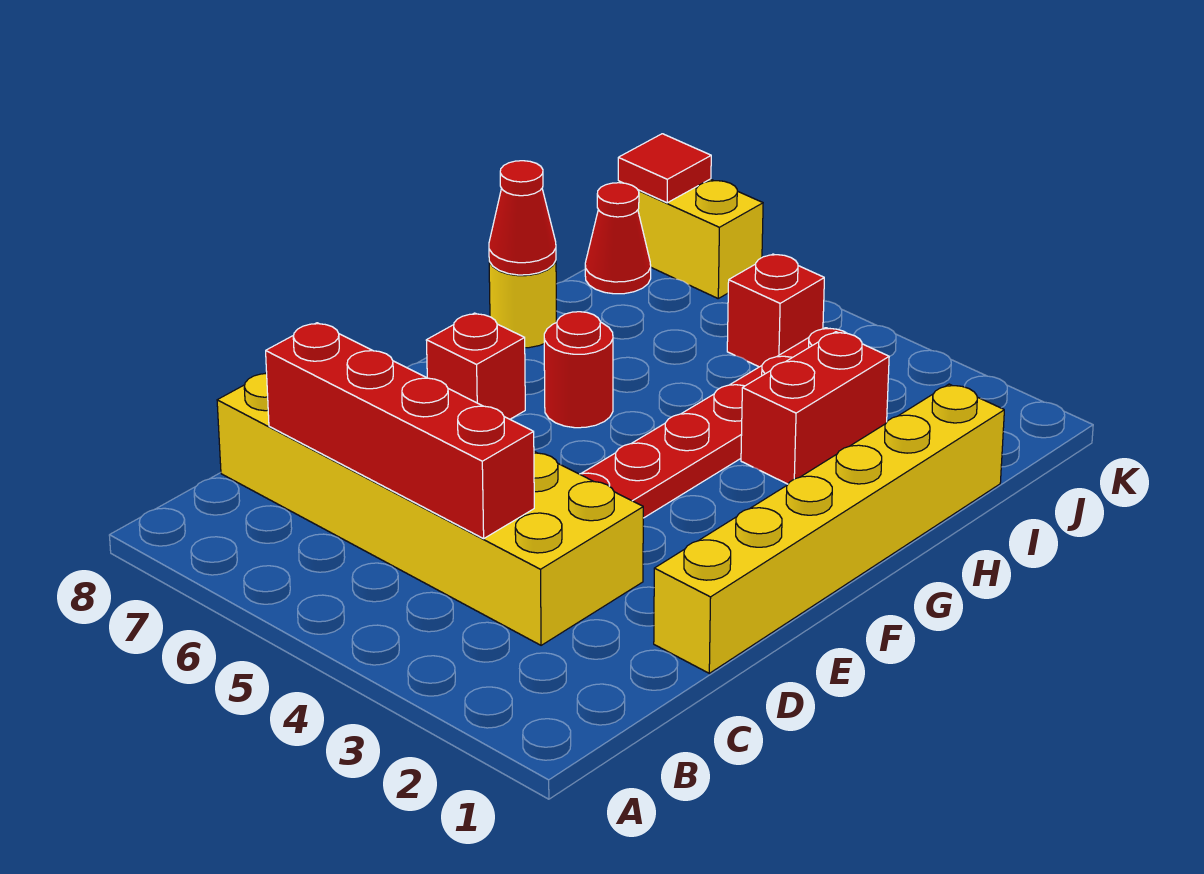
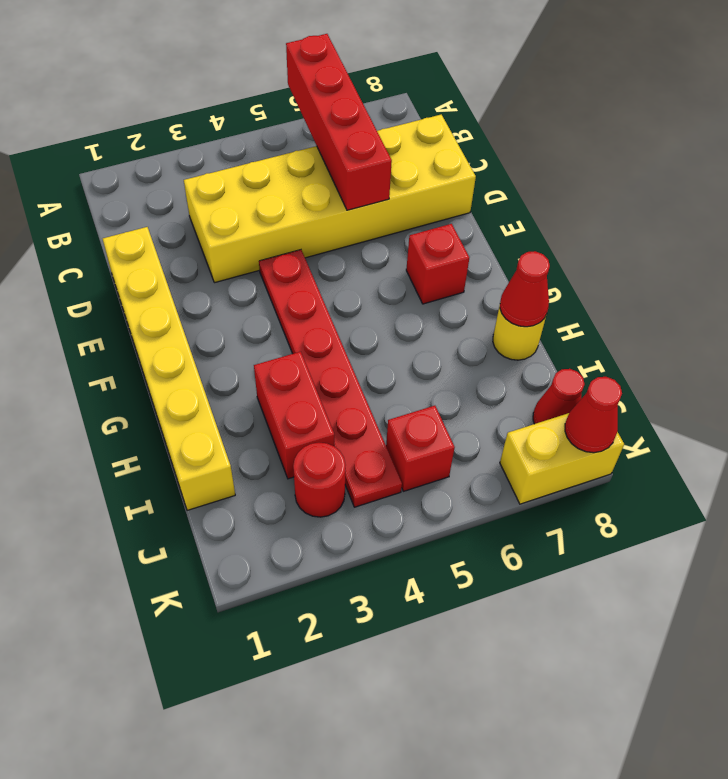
red brick C4:C7 level 2 -> red brick A6:D6 level 2
red round brick G6 level 1 -> red round brick J3 level 1
red tile K8 level 2 -> red cone K8 level 2

